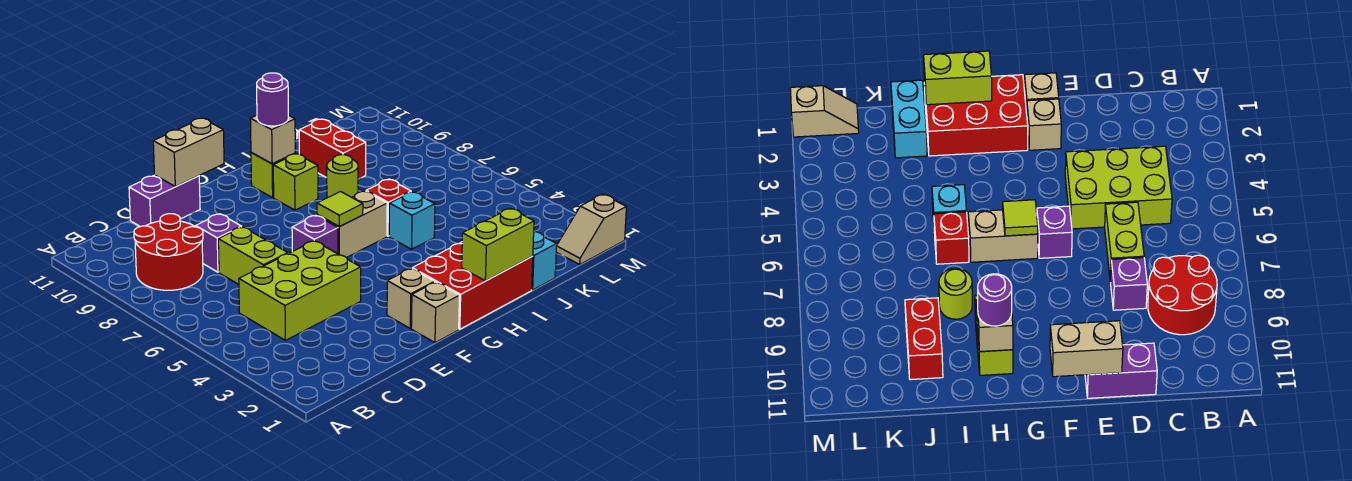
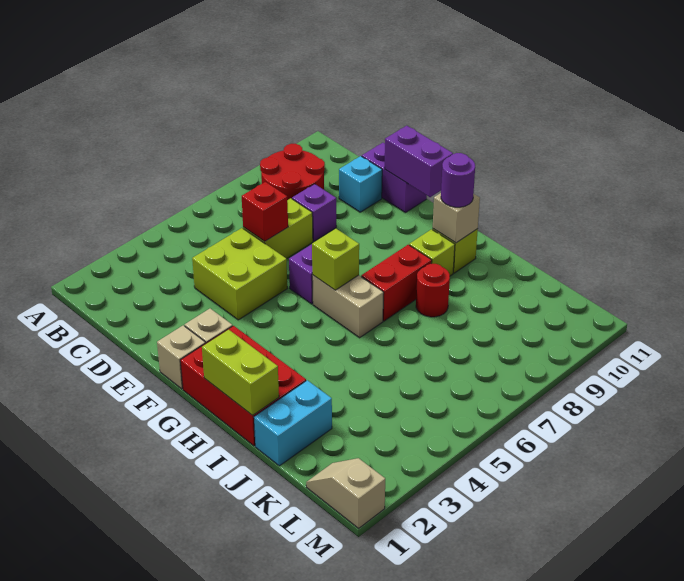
lime brick C4:E5 level 1 -> lime brick D4:E5 level 1
tan brick E11:F11 level 2 -> purple brick E11:F11 level 2
lime tile G6 level 2 -> lime brick G6 level 2
cyan brick I5 level 1 -> cyan brick D10 level 1
red brick I6 level 1 -> red brick D6 level 2
lime round brick I8 level 1 -> red round brick I8 level 1
red brick J9:J10 level 1 -> red brick H7:H8 level 1

